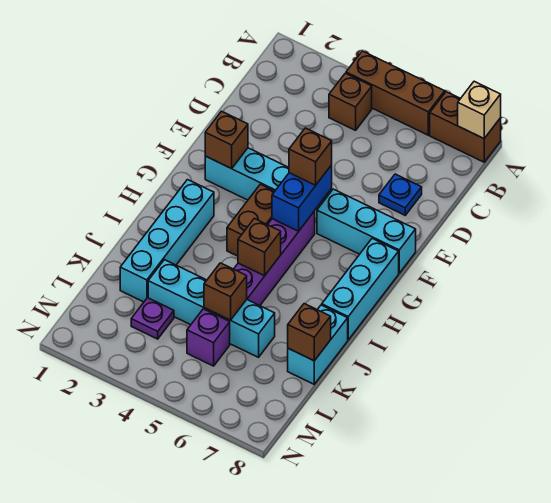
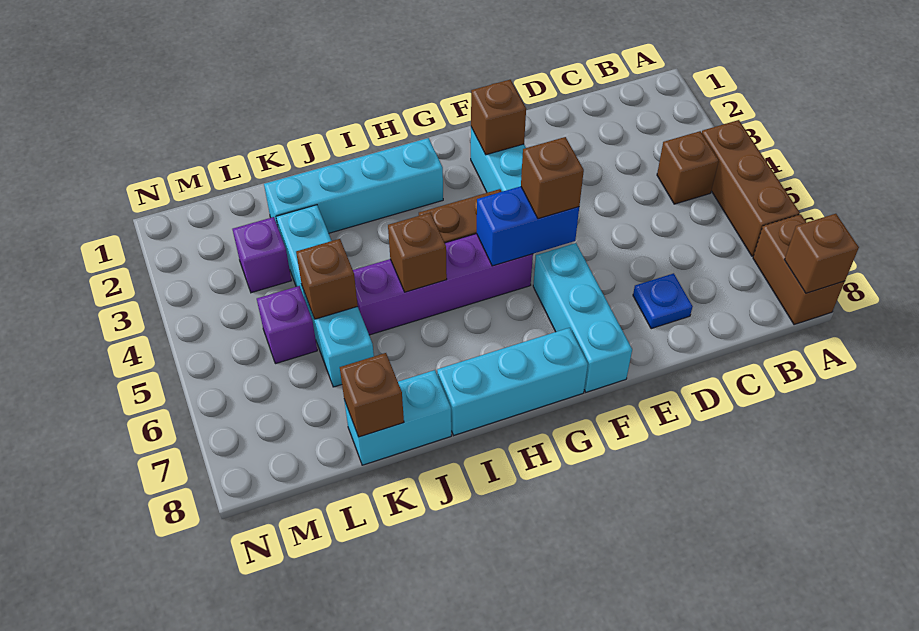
tan brick A8 level 2 -> brown brick A8 level 2
purple plate L3 level 1 -> purple brick L3 level 1

